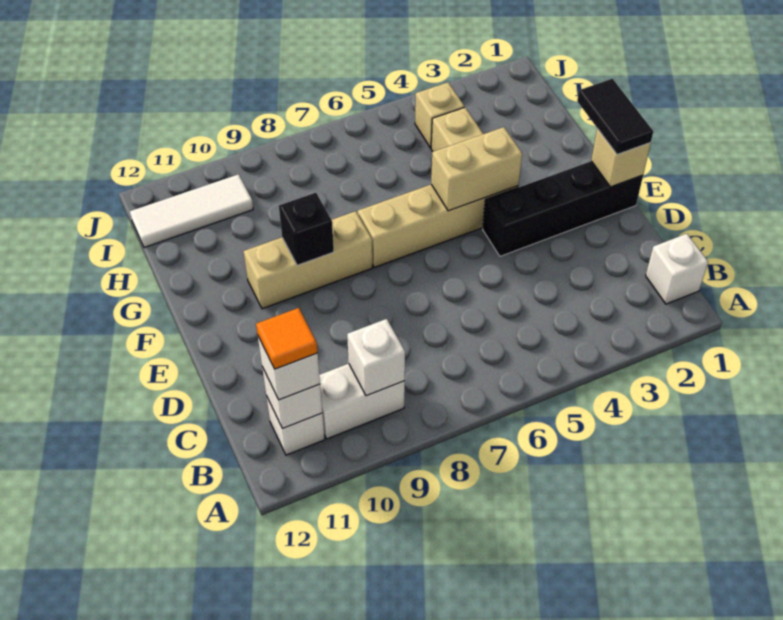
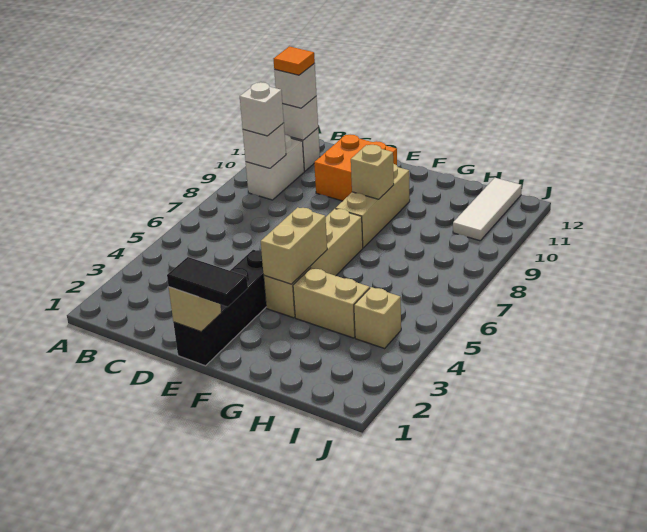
white brick B1 level 1 -> white brick B9 level 3
none -> orange brick D10:E11 level 1
black brick F9 level 2 -> tan brick F9 level 2

